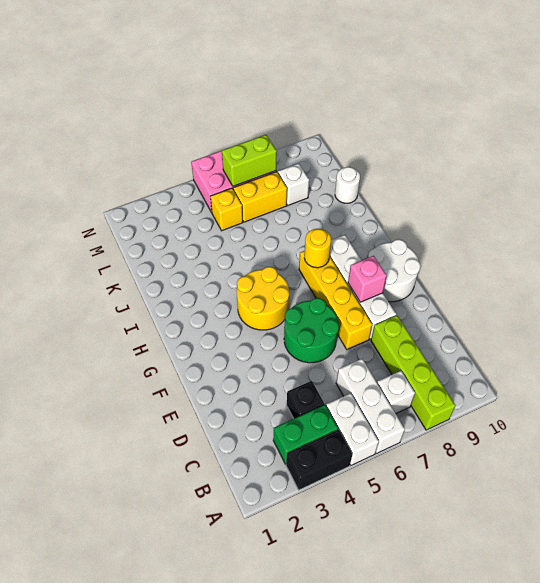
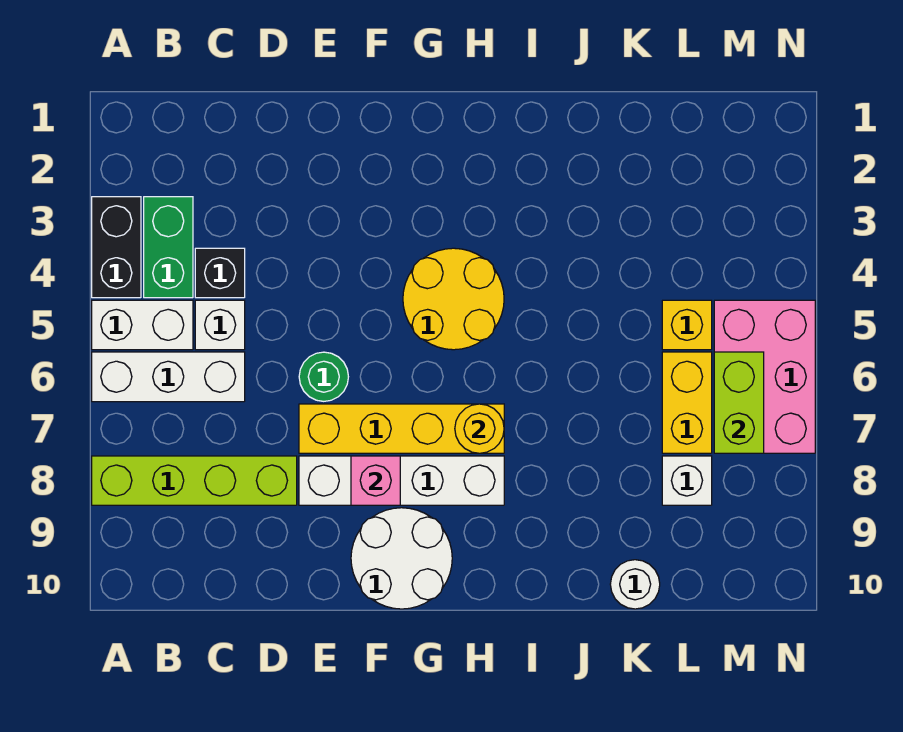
white brick B7 level 1 -> white brick C5 level 1
green round brick E5:F6 level 1 -> green round brick E6 level 1

